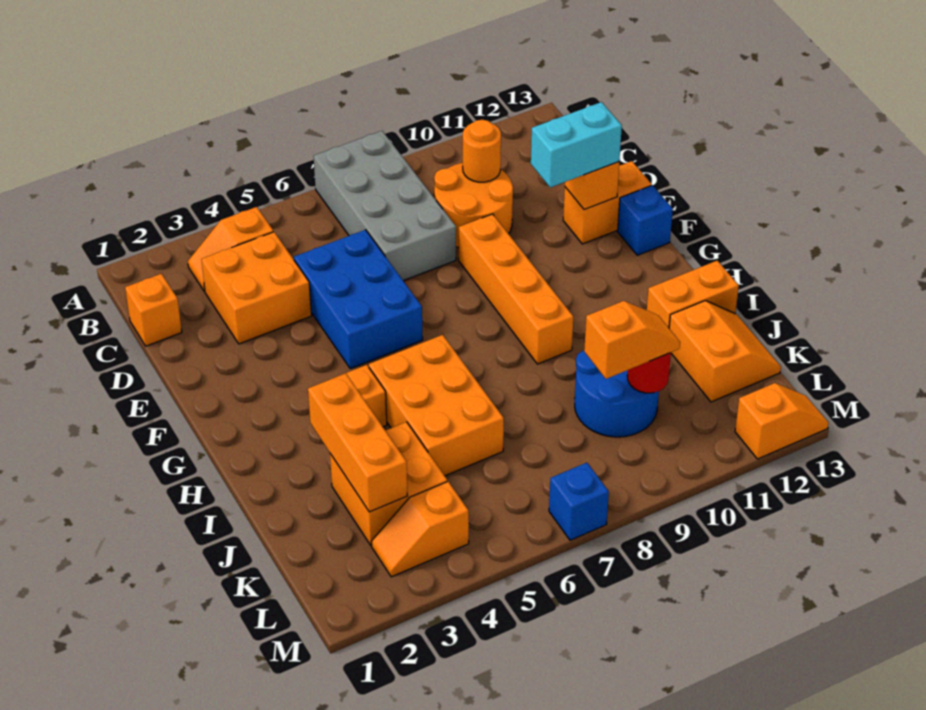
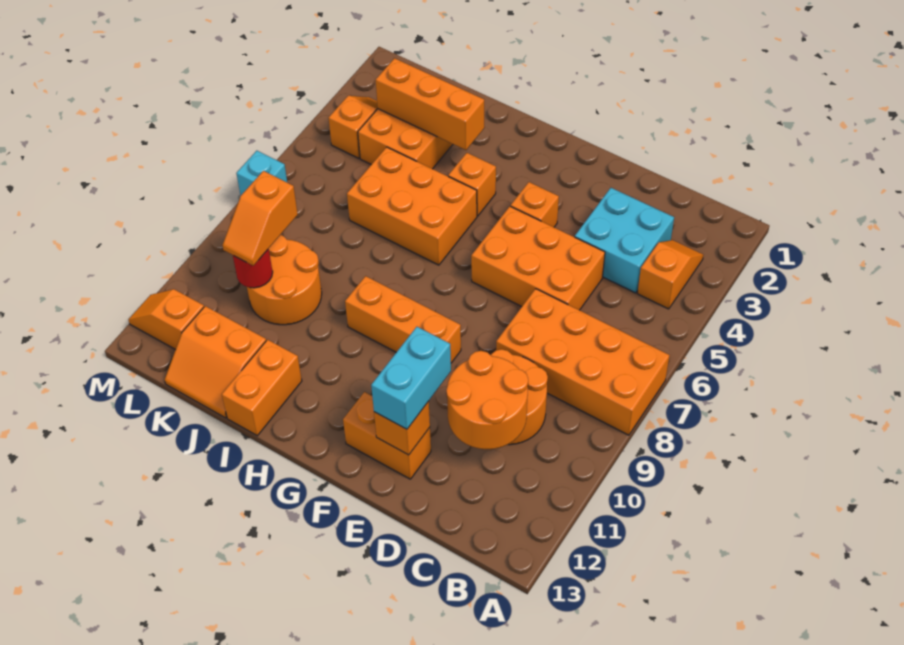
grey brick A7:D8 level 1 -> orange brick A7:D8 level 1
orange brick C1 level 1 -> orange brick F4 level 1
orange brick C3:D4 level 1 -> cyan brick C3:D4 level 1
orange round brick C10 level 2 -> orange round brick C10:D11 level 2
blue brick D5:F6 level 1 -> orange brick D5:F6 level 1
orange brick E9:H9 level 1 -> orange brick F9:H9 level 1
orange brick E12:E13 level 1 -> orange brick E12:F12 level 1
blue brick F13 level 1 -> none
blue round brick J9:K10 level 1 -> orange round brick J9:K10 level 1
blue brick M7 level 1 -> cyan brick M7 level 1
orange slope M12:M13 level 1 top 12 -> orange slope L12:M12 level 1 top L

